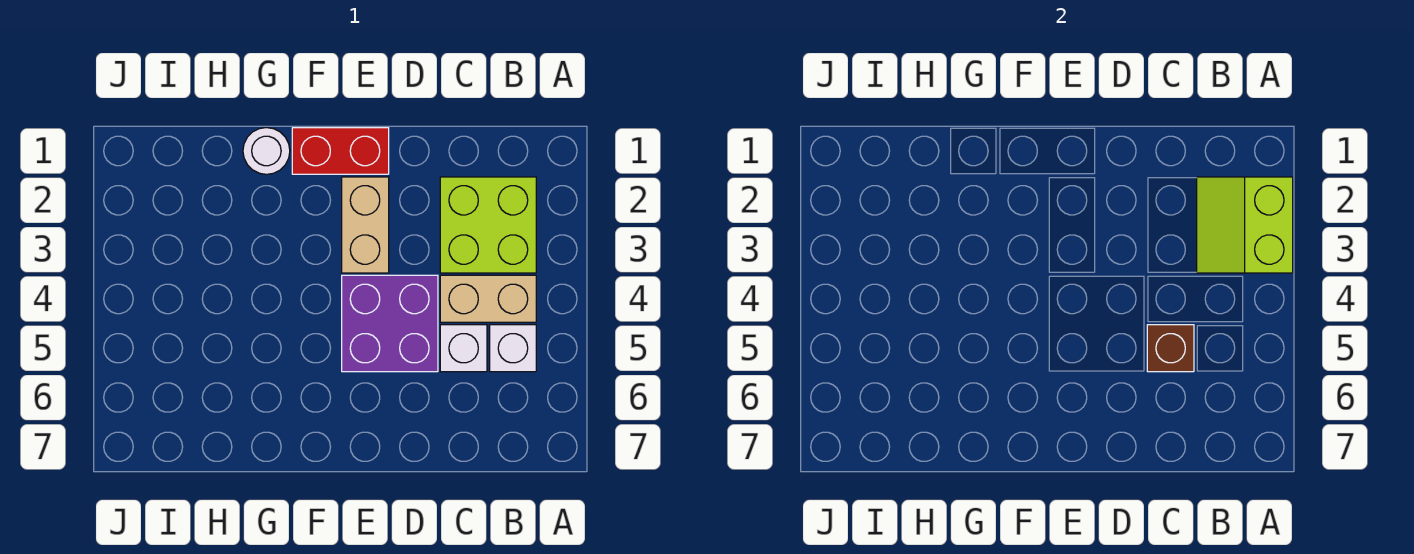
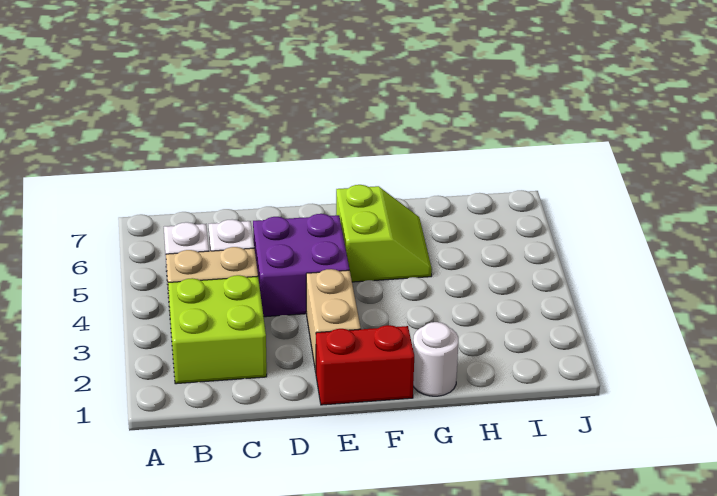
lime slope A2:B3 level 2 top A -> lime slope F5:G6 level 1 top F
brown brick C5 level 2 -> none

